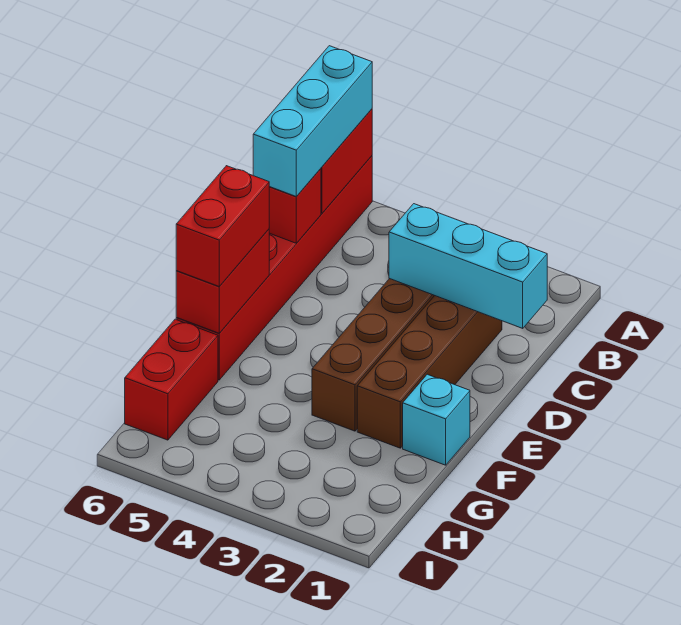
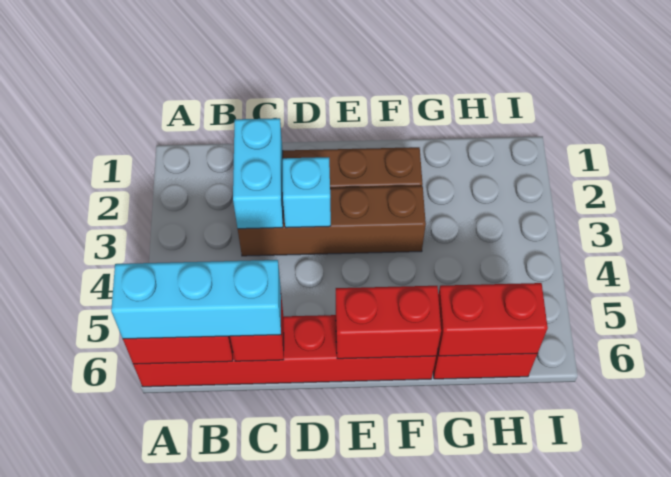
cyan brick C1:C3 level 2 -> cyan brick C2:C3 level 2
red brick E6:F6 level 3 -> red brick G6:H6 level 2
cyan brick F1 level 1 -> cyan brick D3 level 2

